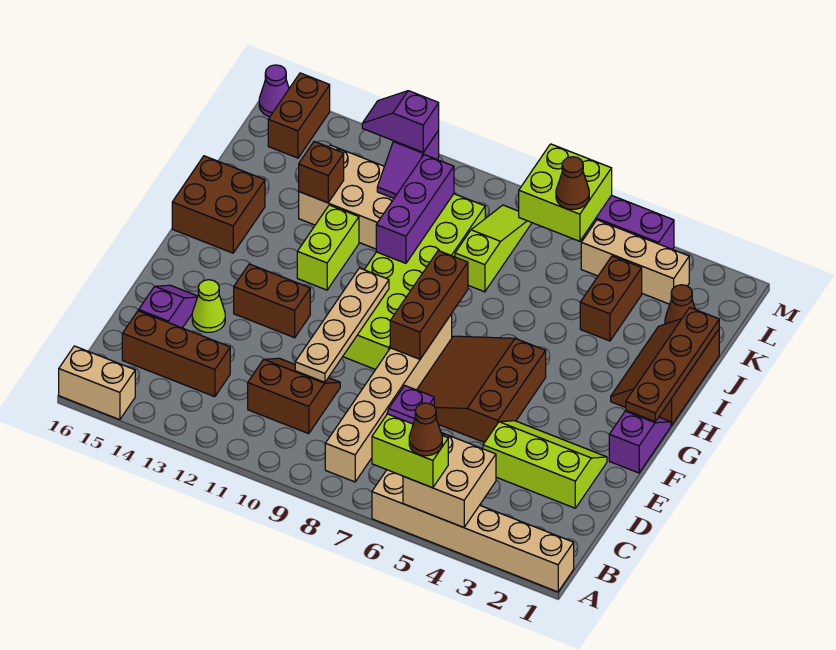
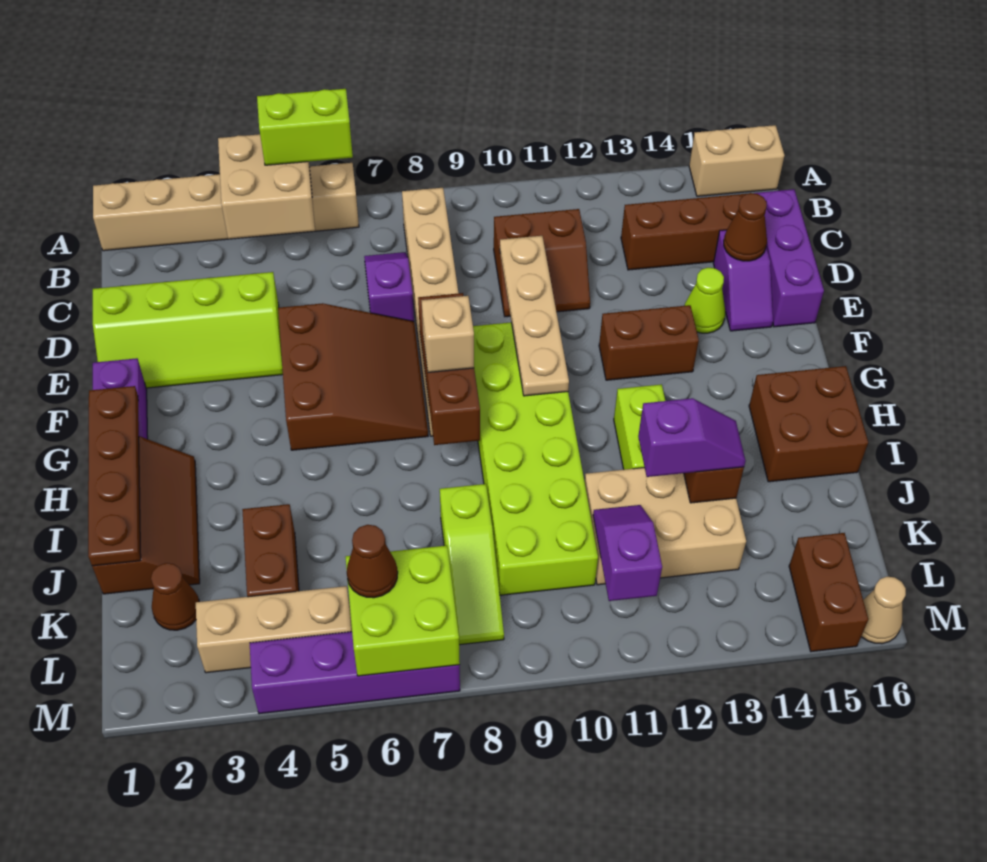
brown cone A5 level 4 -> brown cone D15 level 2
lime slope D2:E4 level 1 top D -> lime slope D1:E4 level 1 top D
none -> tan brick G8 level 3
purple brick I10:K10 level 2 -> purple brick C16:E16 level 1
purple slope L11:L12 level 3 top 11 -> purple slope J12:J13 level 3 top 12
purple cone M16 level 1 -> tan cone M16 level 1

